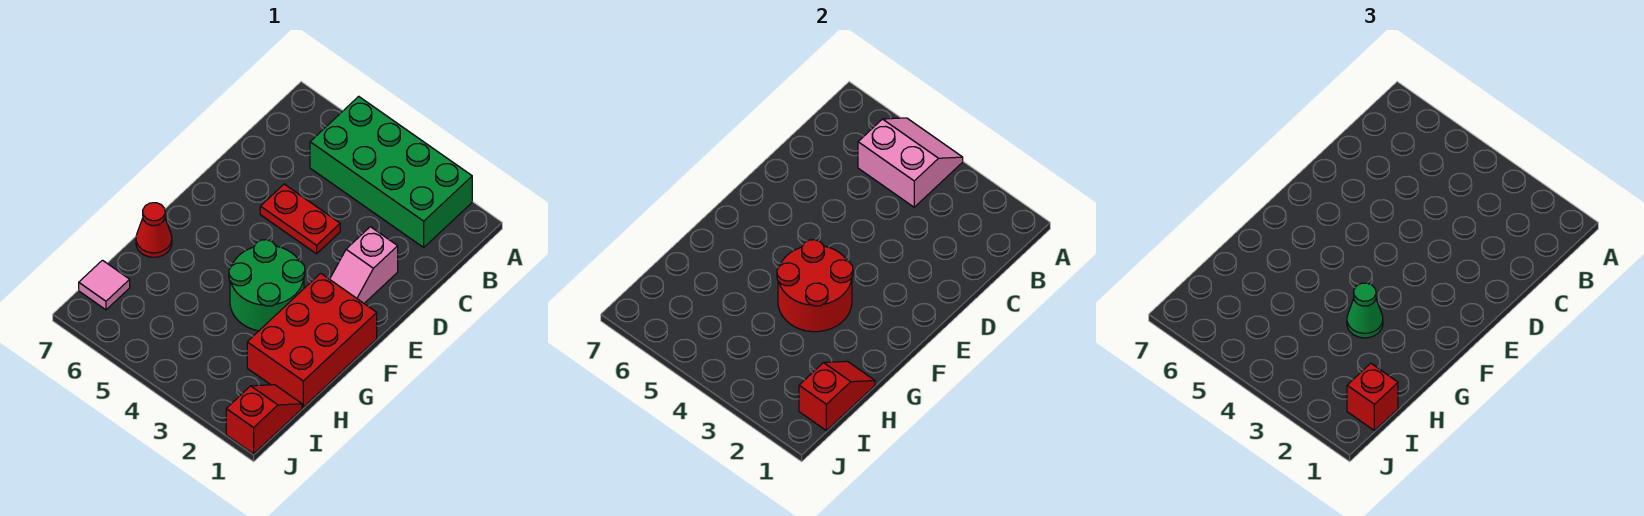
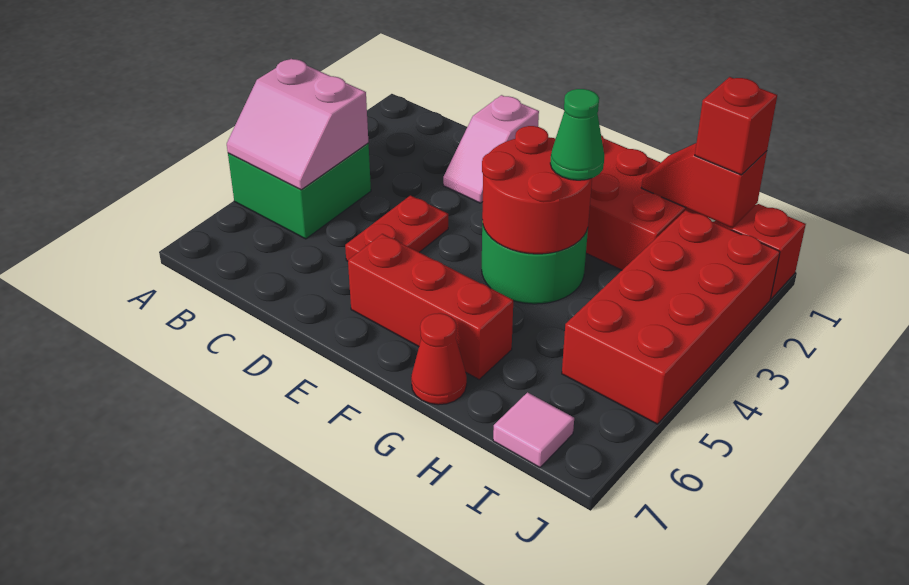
green brick A2:B5 level 1 -> green brick A4:B5 level 1
pink slope A4:B5 level 2 top B -> pink slope A4:B5 level 2 top 4
pink slope D2:E2 level 1 top D -> pink slope D1:D2 level 1 top 1
none -> red brick E6:G6 level 1
none -> red brick I2:J5 level 1

